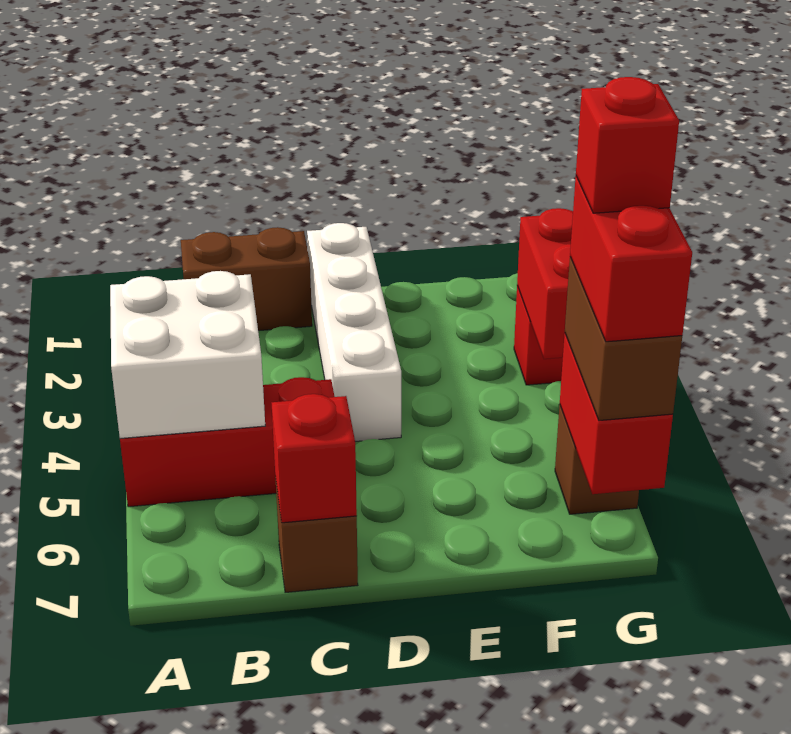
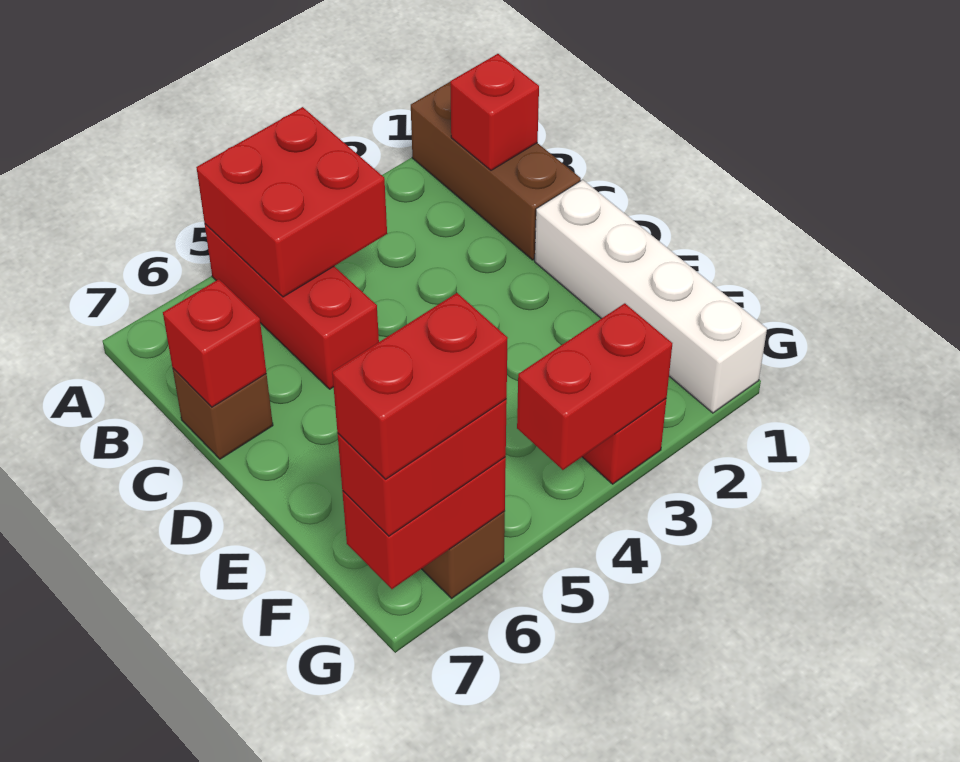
white brick A4:B5 level 2 -> red brick A4:B5 level 2
brown brick B1:C1 level 1 -> brown brick A1:C1 level 1
white brick D1:D4 level 1 -> white brick D1:G1 level 1
brown brick G6:G7 level 3 -> red brick G6:G7 level 3
red brick G6 level 5 -> red brick B1 level 2

